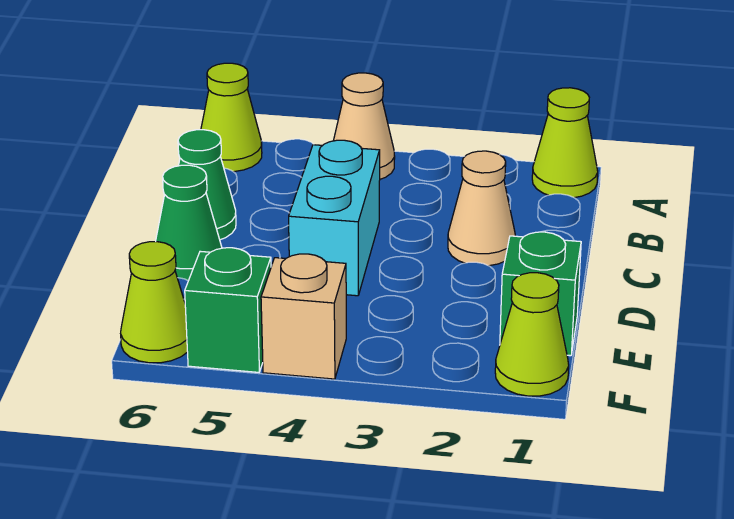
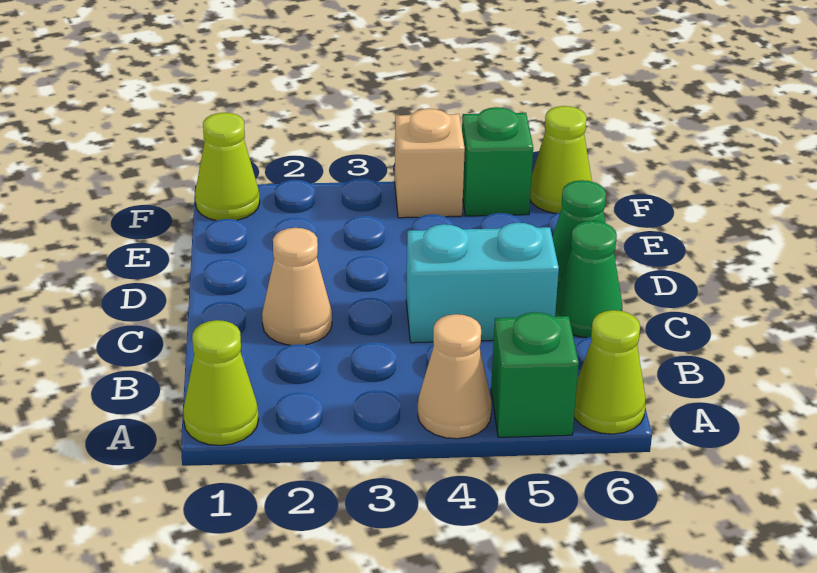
cyan brick C4:D4 level 1 -> cyan brick C4:C5 level 1
green brick E1 level 1 -> green brick A5 level 1

